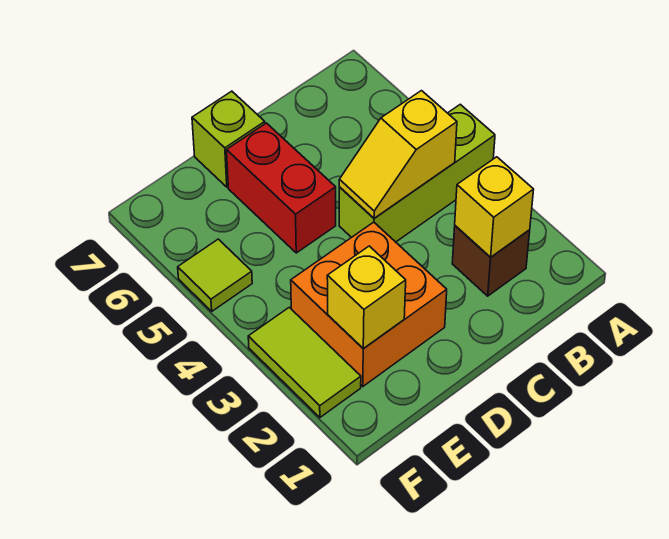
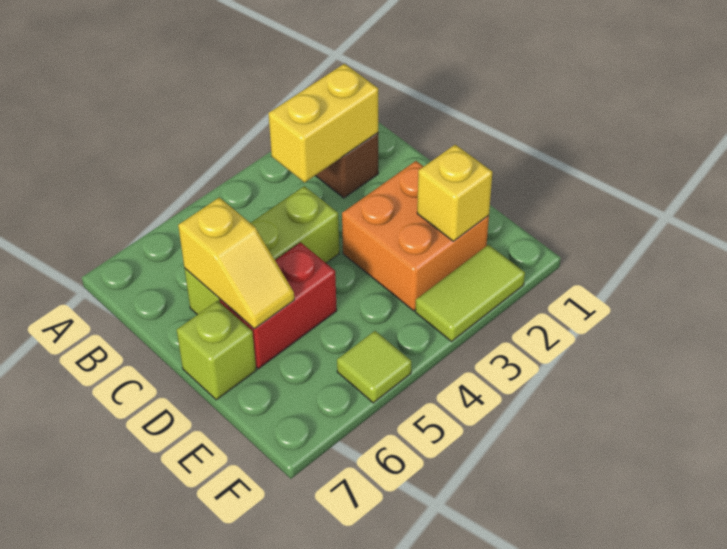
lime brick A4:C4 level 1 -> lime brick C4:C6 level 1
yellow brick B2 level 2 -> yellow brick B2:B3 level 2
yellow slope B4:C4 level 2 top B -> yellow slope C6:D6 level 2 top C

